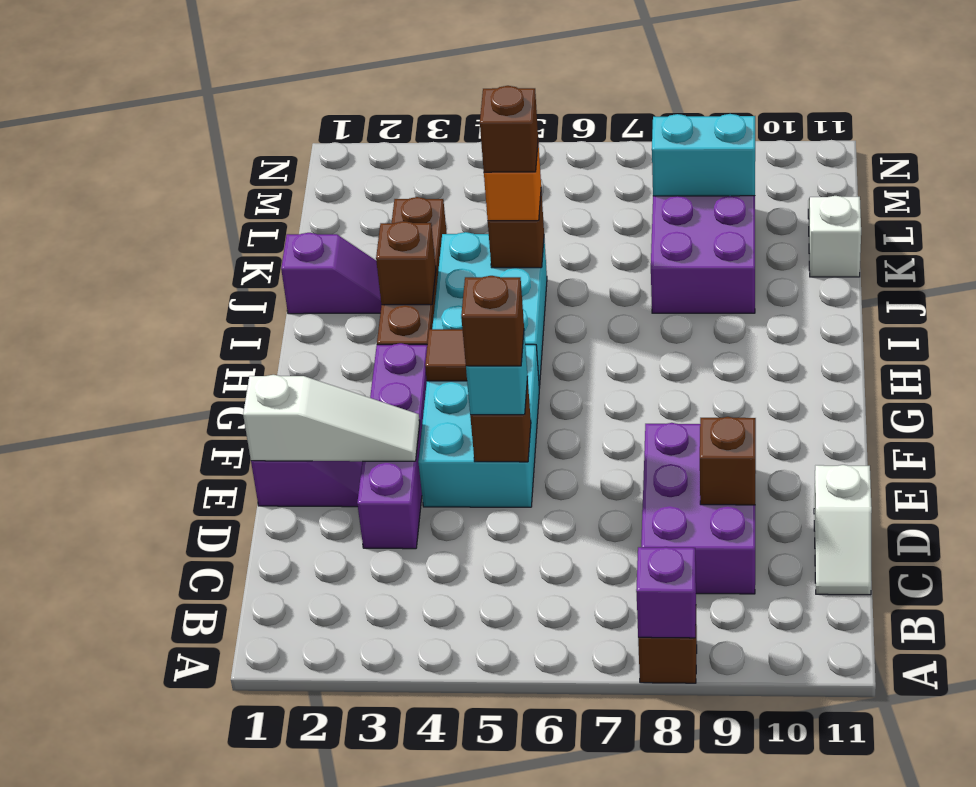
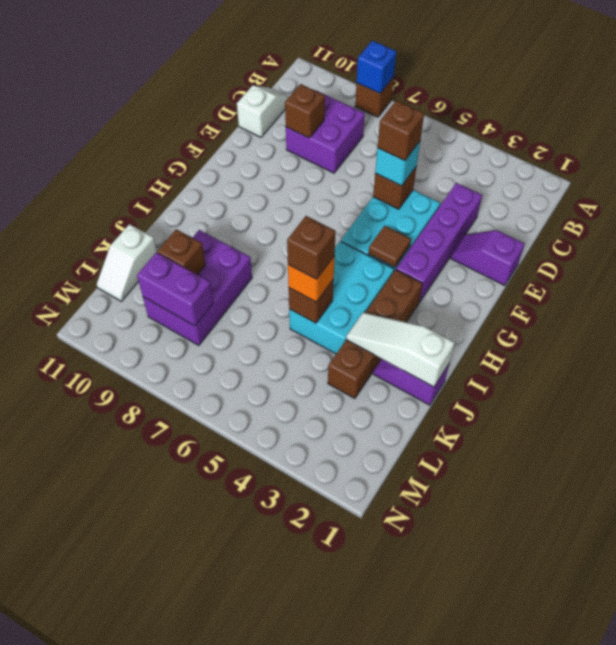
purple brick A8 level 2 -> blue brick A8 level 2
purple brick C8:E9 level 1 -> purple brick C8:D9 level 1
white slope E1:E3 level 2 top 1 -> white slope J1:J3 level 2 top 1
brown brick I3 level 2 -> brown brick K9 level 2
cyan brick L8:L9 level 2 -> purple brick L8:L9 level 2

